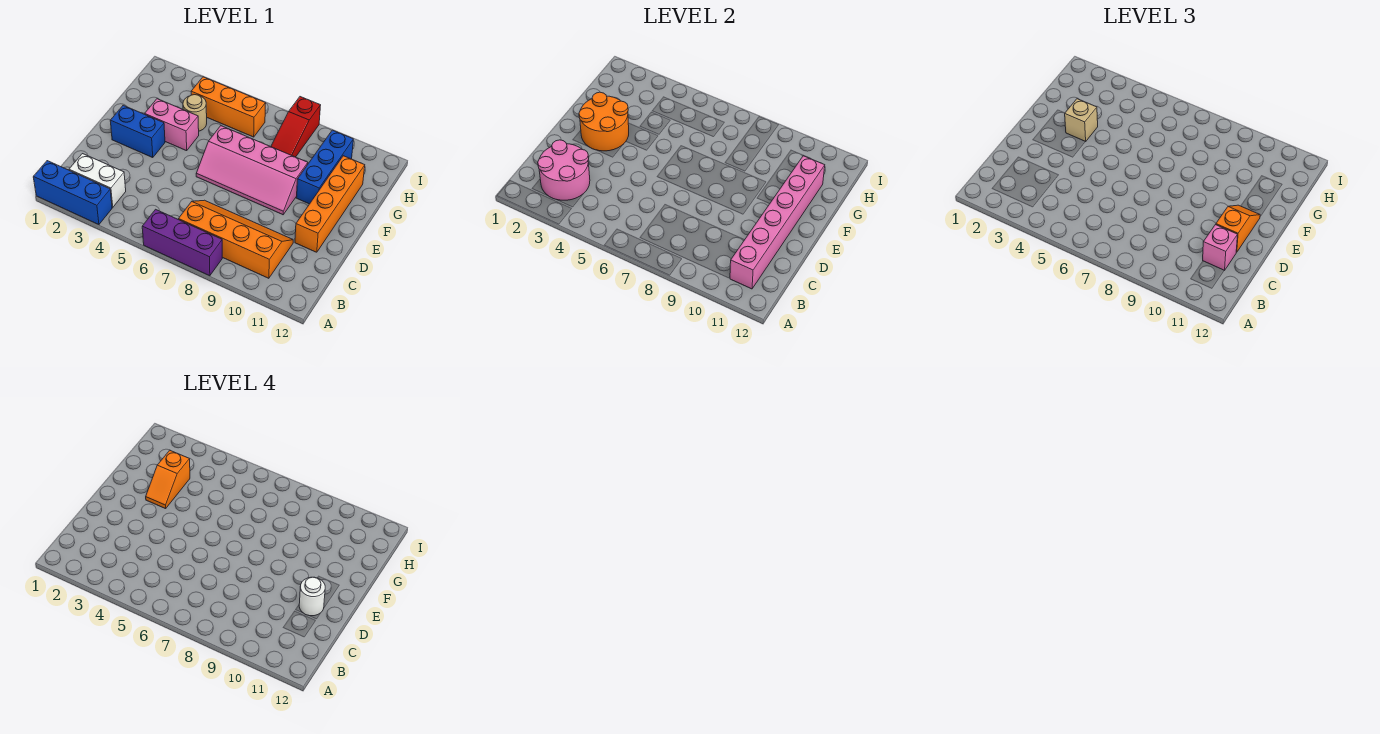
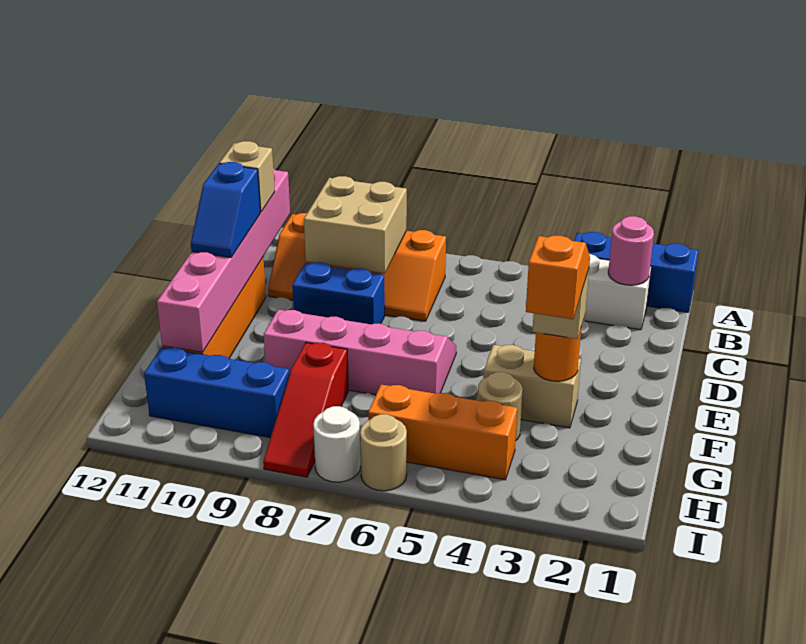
purple brick A6:A8 level 1 -> none
pink round brick B2:C3 level 2 -> pink round brick B2 level 2
none -> tan brick B8:C9 level 2
pink brick C11 level 3 -> tan brick C11 level 3
orange slope D11:E11 level 3 top D -> blue slope D11:E11 level 3 top D
white round brick D11 level 4 -> white round brick I7 level 1
blue brick E2:E3 level 1 -> blue brick D8:D9 level 1
orange round brick E2:F3 level 2 -> orange round brick F3 level 2
pink brick F3:F4 level 1 -> tan brick F3:F4 level 1
blue brick F10:H10 level 1 -> blue brick H9:H11 level 1
red slope G8:I8 level 1 top I -> red slope G8:I8 level 1 top G
none -> tan round brick I6 level 1

